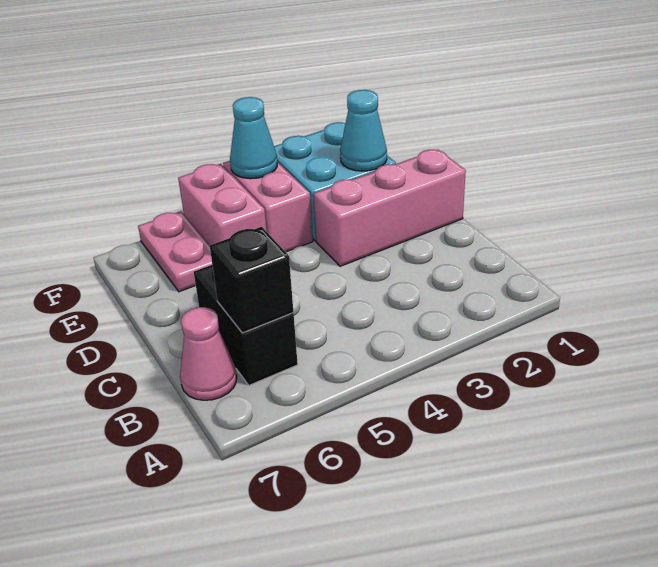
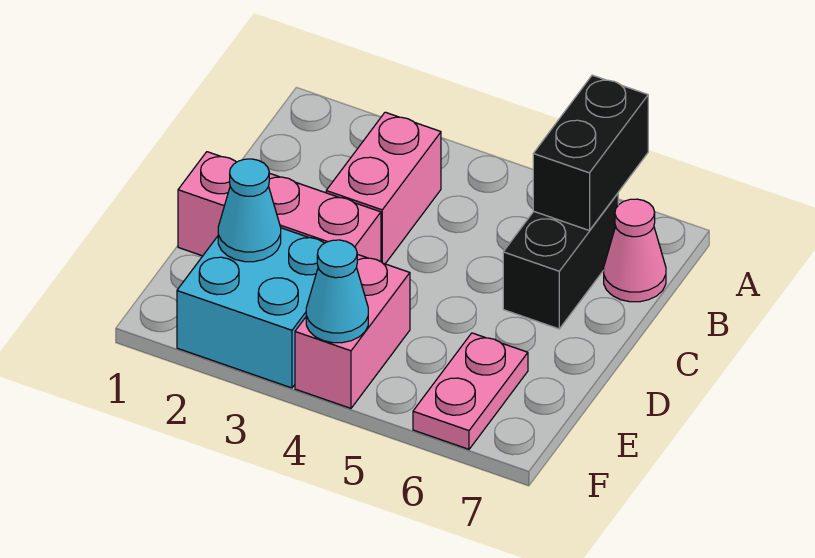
black brick B6 level 2 -> black brick A6:B6 level 2
pink brick E5:F5 level 1 -> pink brick B3:C3 level 1

